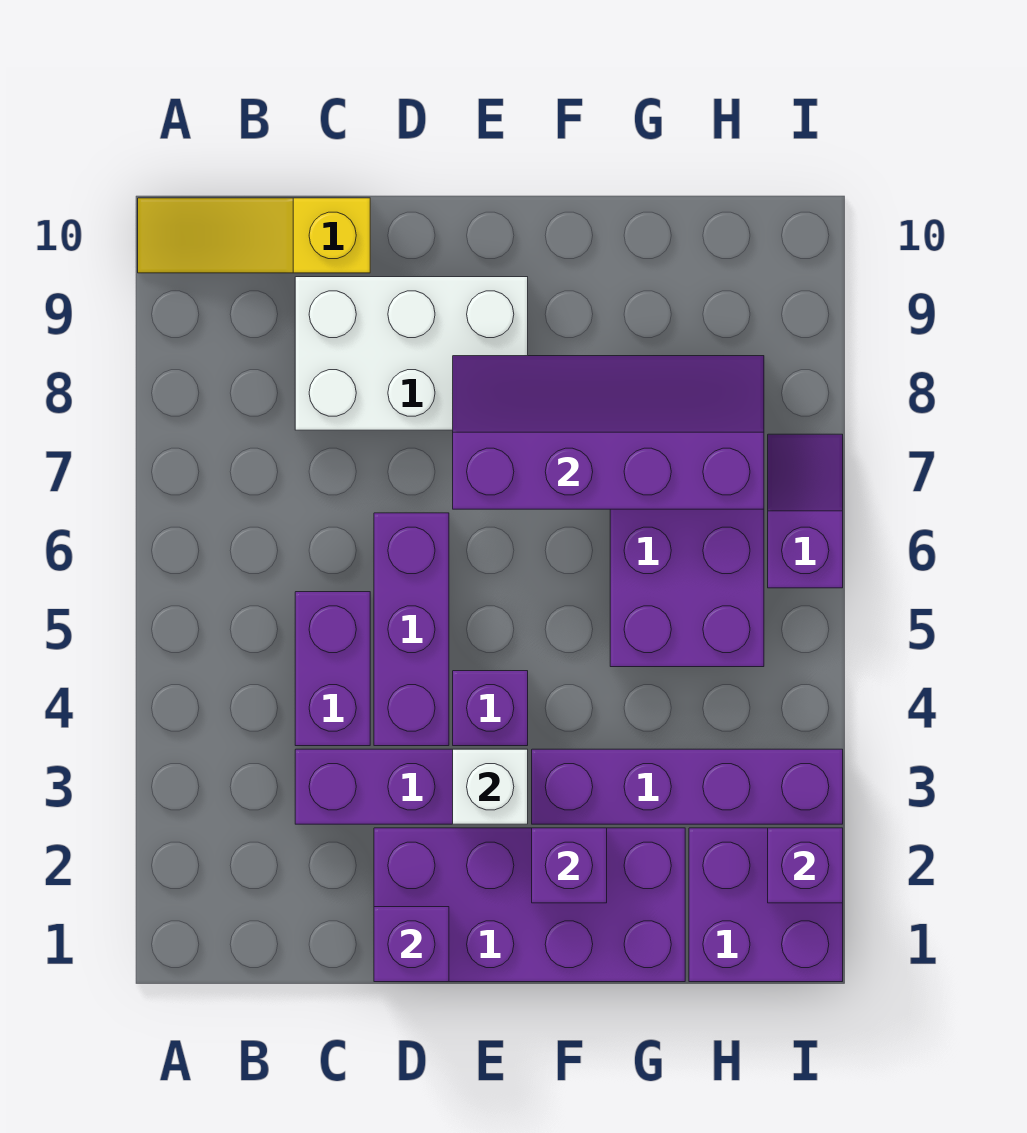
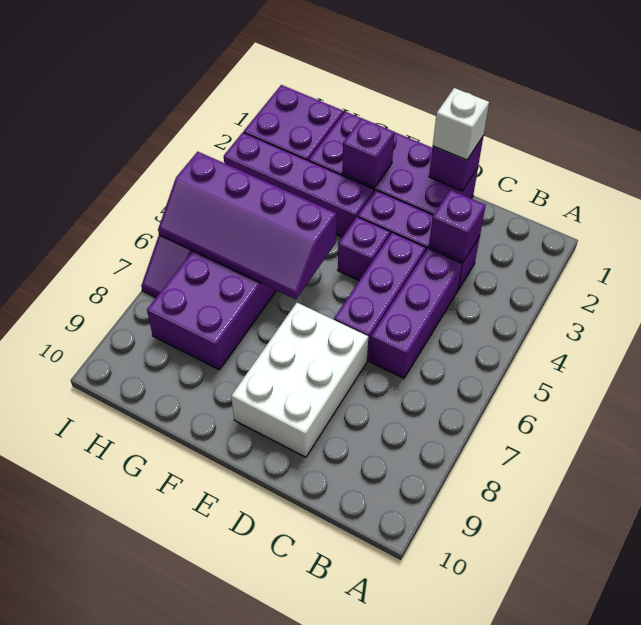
yellow slope A10:C10 level 1 top C -> none
purple brick C4:C5 level 1 -> purple brick C4:C6 level 1
white brick C8:E9 level 1 -> white brick D7:E9 level 1
white brick E3 level 2 -> white brick D1 level 3
purple slope E7:H8 level 2 top 7 -> purple slope F5:I6 level 2 top 5
purple brick I2 level 2 -> purple brick C3 level 2

